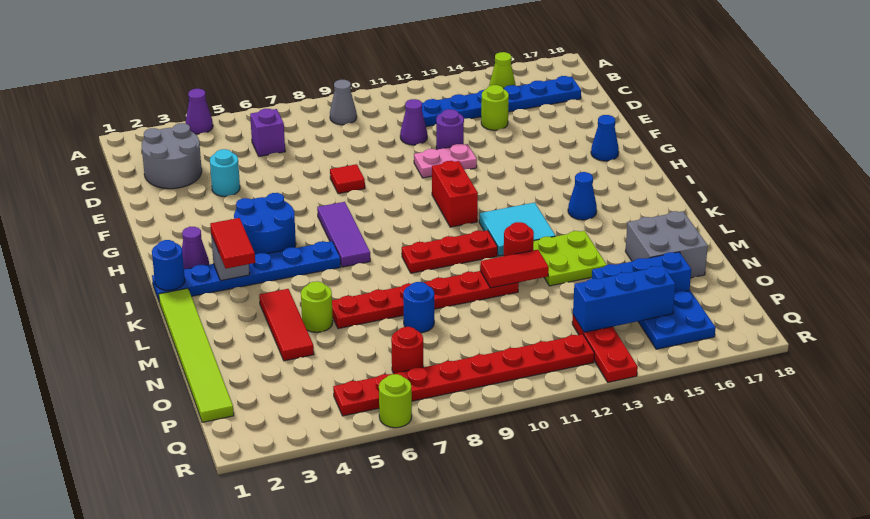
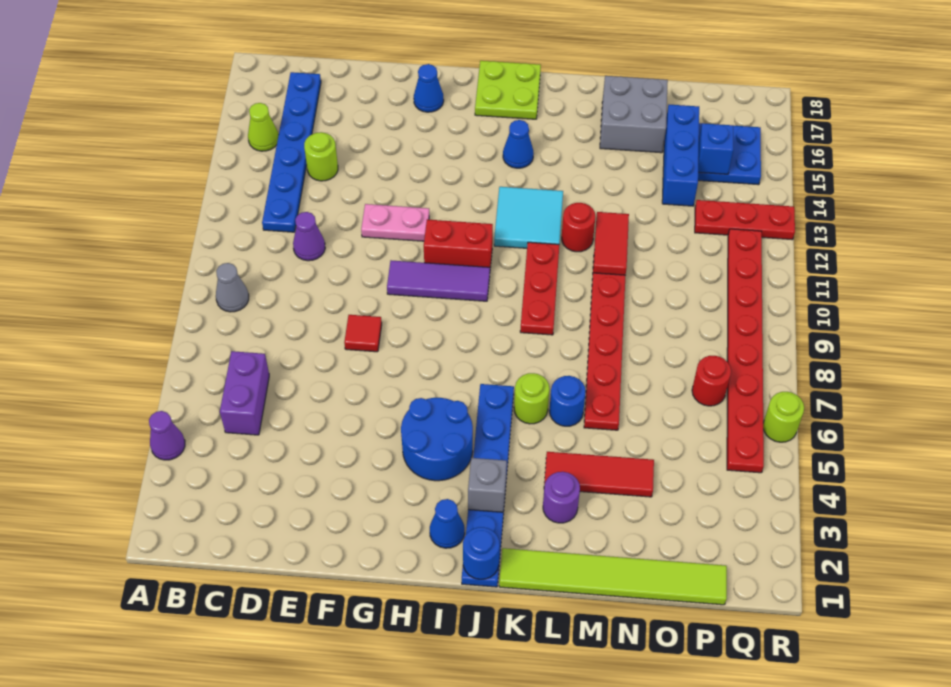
grey round brick C2:D3 level 1 -> none
purple brick C6 level 1 -> purple brick C5:C6 level 1
cyan round brick E4 level 1 -> none
purple round brick E12 level 1 -> purple round brick L3 level 1
pink plate F11:F12 level 1 -> pink plate F12:G12 level 1
purple tile H7:J7 level 1 -> purple tile G10:I10 level 1
purple cone I2 level 1 -> blue cone I2 level 1
red tile J3:K3 level 3 -> none
lime plate L13:M14 level 1 -> lime plate I17:J18 level 1
lime round brick M5 level 1 -> lime round brick K6 level 1
blue round brick N8 level 1 -> blue round brick L6 level 1
blue brick P13:P15 level 2 -> blue brick P15 level 2

